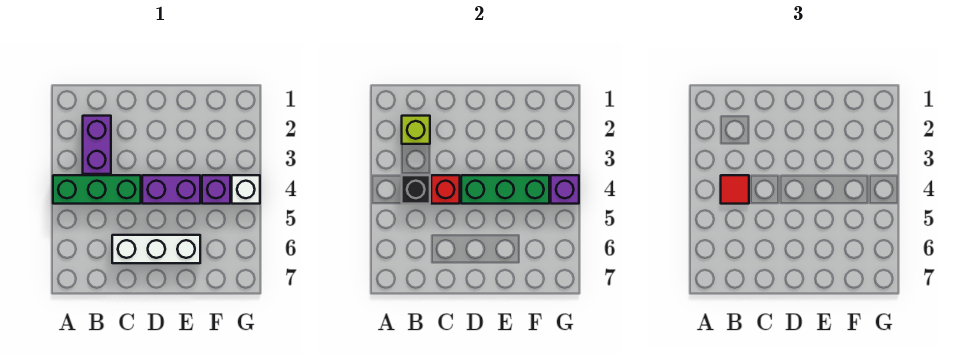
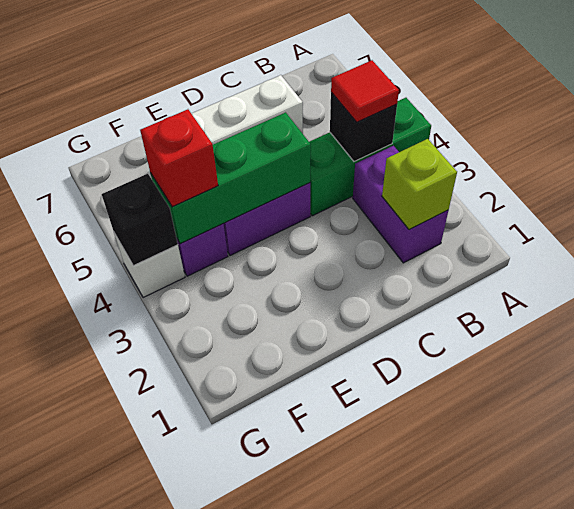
red brick C4 level 2 -> red brick F4 level 3
purple brick G4 level 2 -> black brick G4 level 2

